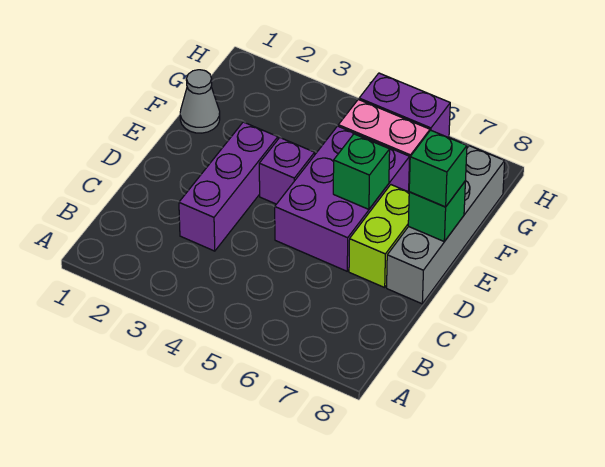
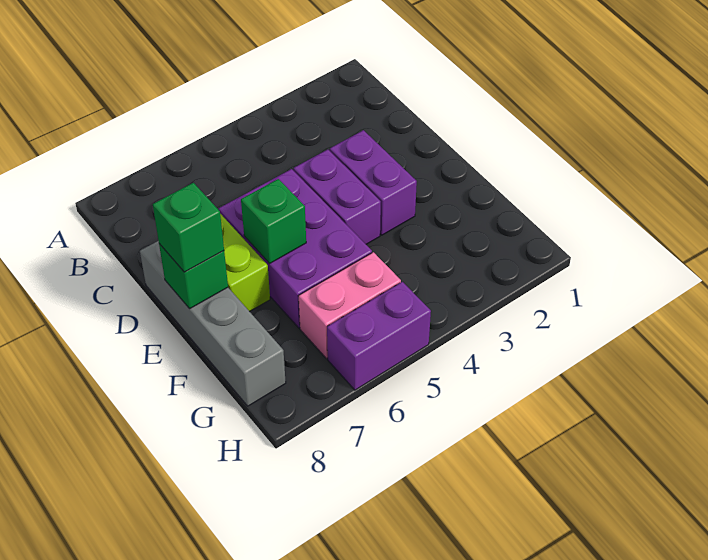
purple brick C3:E3 level 1 -> purple brick D3:E3 level 1
purple brick E4 level 1 -> purple brick D4:E4 level 1
grey cone F1 level 1 -> none

